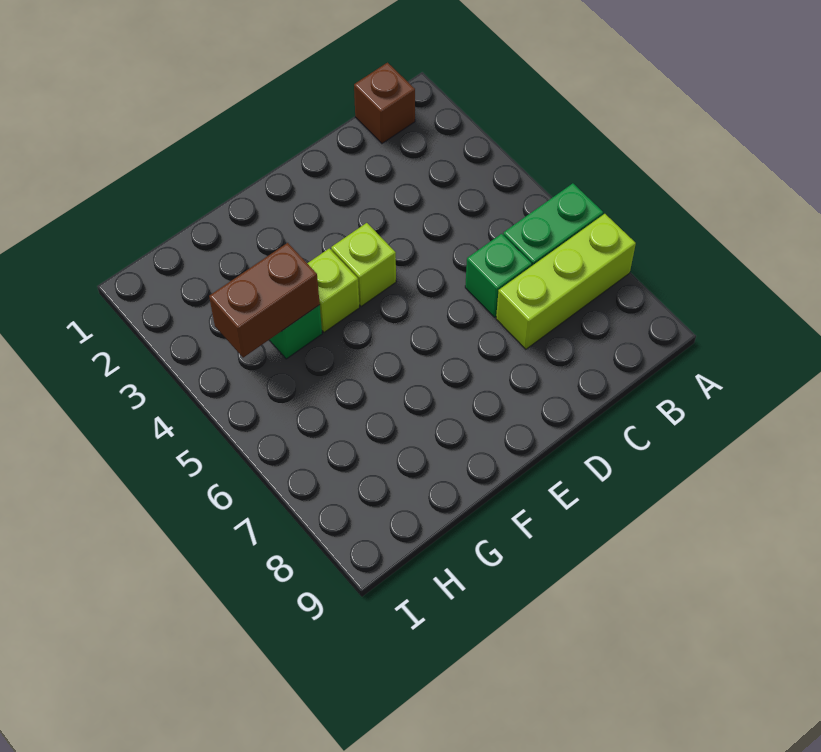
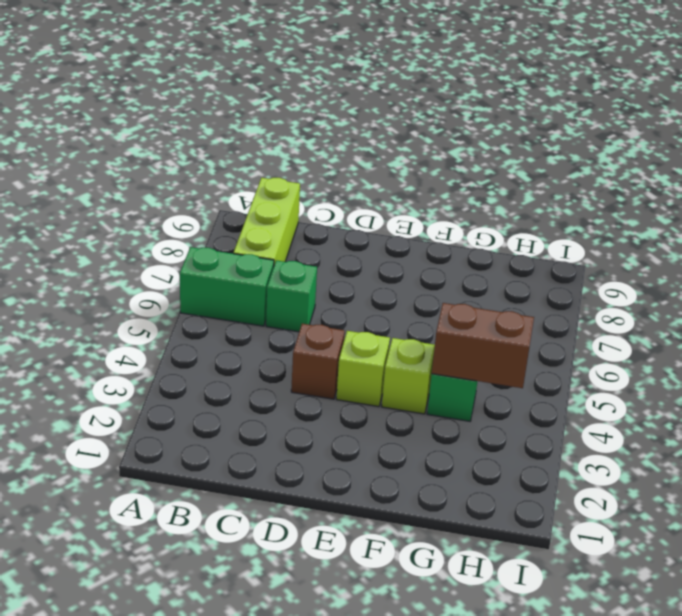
lime brick A7:C7 level 1 -> lime brick B7:B9 level 1
brown brick B1 level 1 -> brown brick D4 level 1

